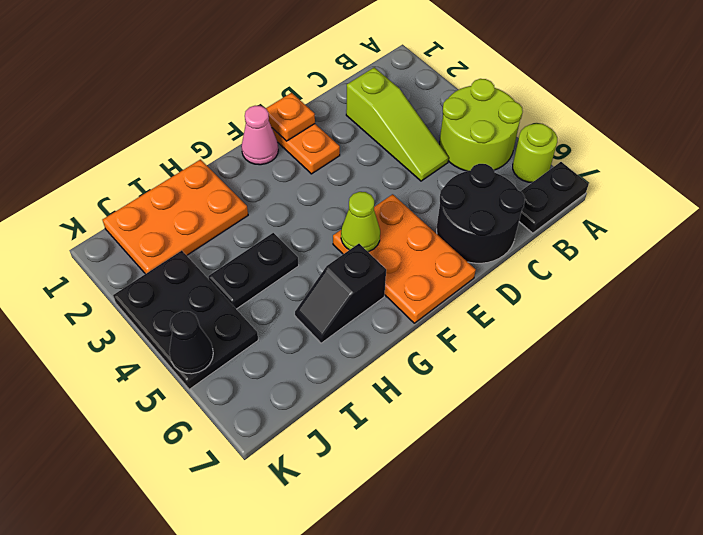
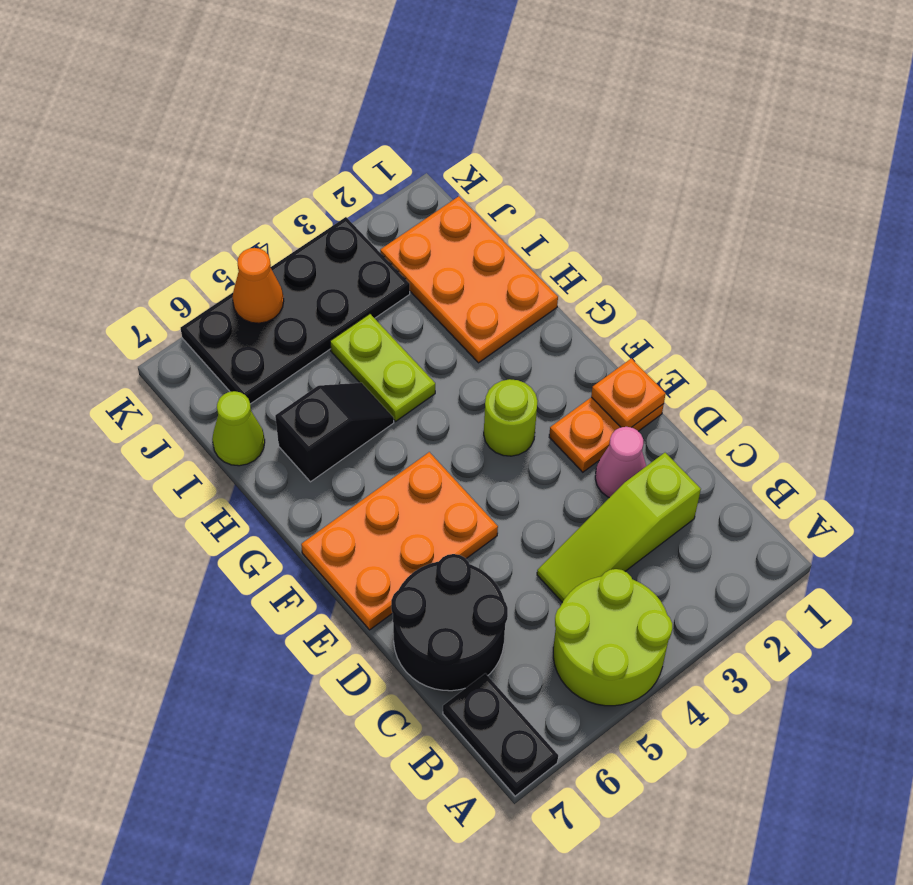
lime round brick A6 level 1 -> lime round brick F3 level 1
pink cone F1 level 1 -> pink cone D2 level 1
lime cone F5 level 2 -> lime cone I7 level 1
black slope G6:H6 level 1 top G -> black slope H5:H6 level 1 top 6
black plate H4:I4 level 1 -> lime plate H4:I4 level 1
black plate J3:K5 level 1 -> black plate J3:K6 level 1
black cone K5 level 2 -> orange cone K5 level 2

